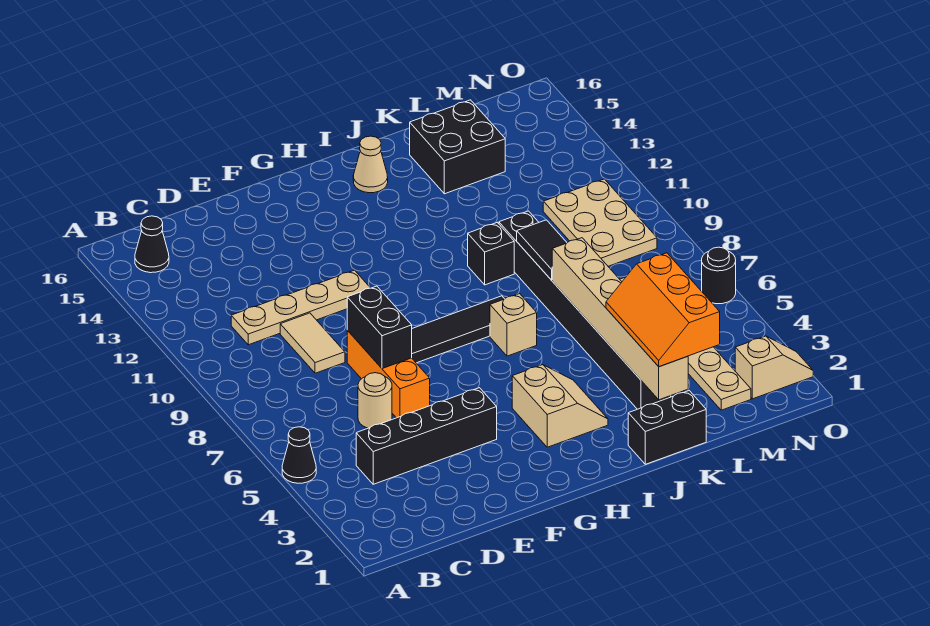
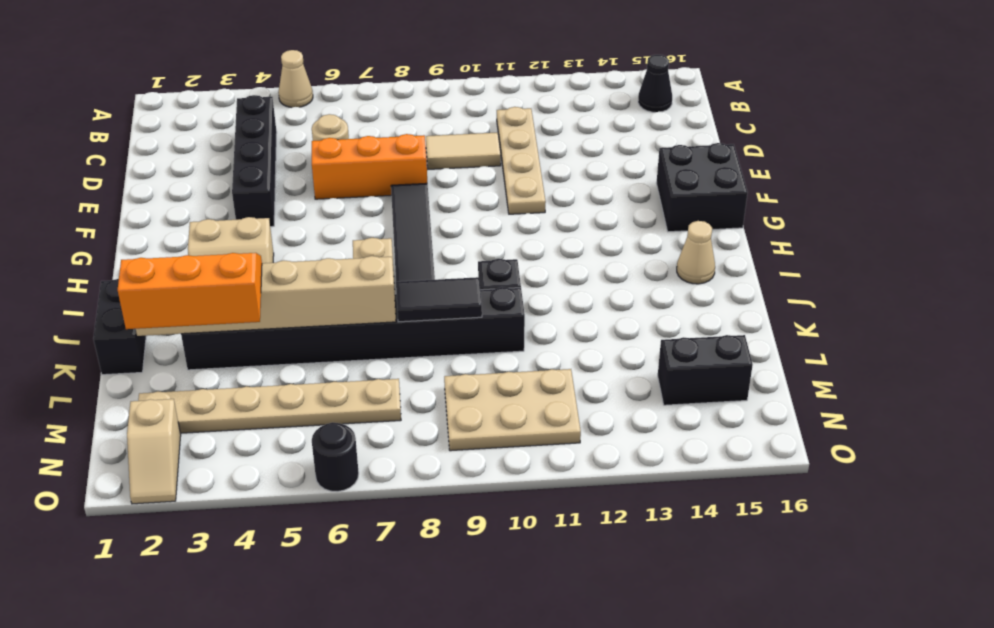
black cone A5 level 1 -> tan cone A5 level 1
black brick E7:E8 level 2 -> black brick M14:M15 level 1
black brick K14:L15 level 1 -> black brick F15:G16 level 1

